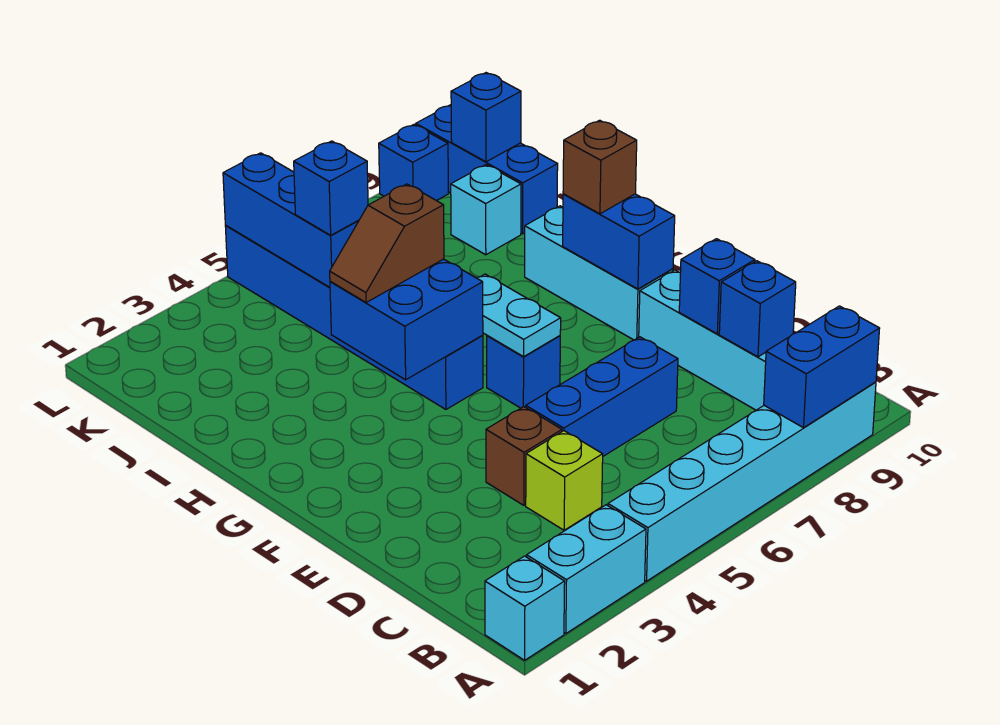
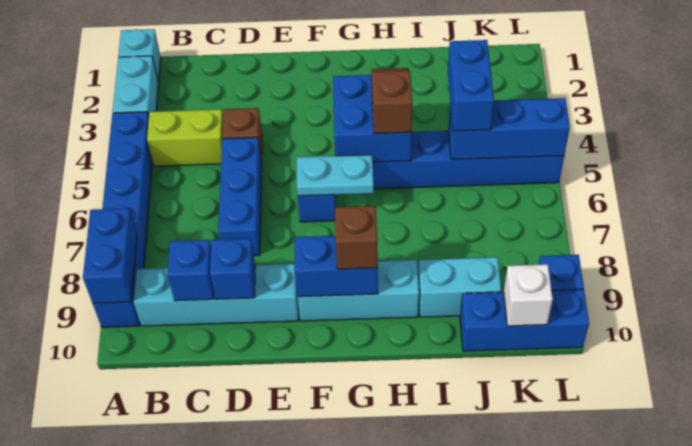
cyan brick A4:A9 level 1 -> blue brick A4:A9 level 1
lime brick C4 level 1 -> lime brick B4:C4 level 1
blue brick J5 level 3 -> blue brick J4:J5 level 3
cyan brick J9 level 1 -> cyan brick I9:J9 level 1
blue brick K10 level 2 -> white brick K10 level 2

